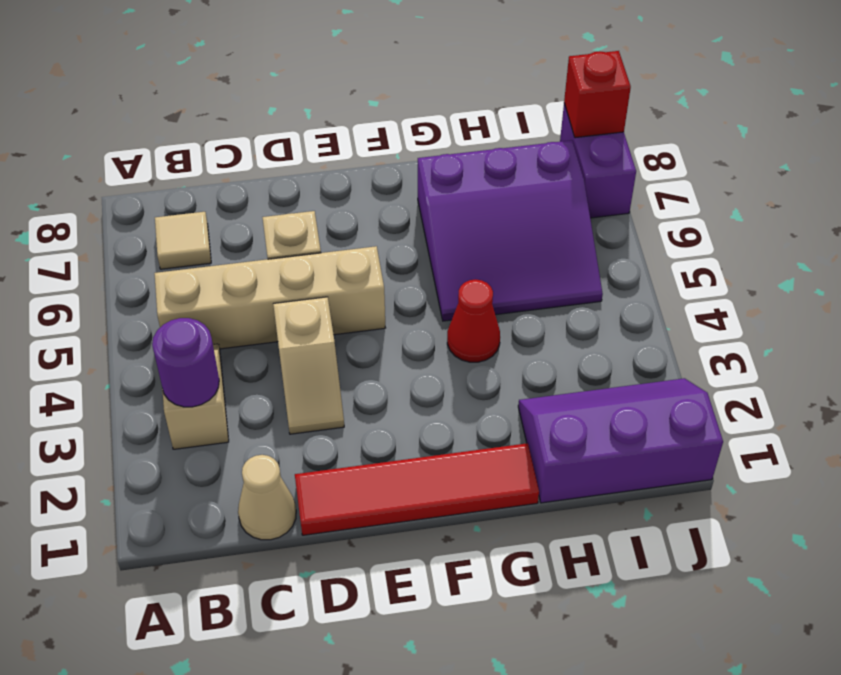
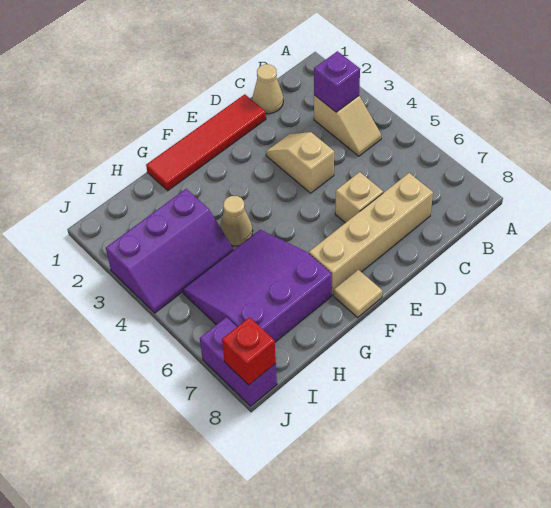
purple round brick B3 level 2 -> purple brick B3 level 2
tan brick B5:E5 level 1 -> tan brick C7:F7 level 1
tan tile B7 level 1 -> tan tile F8 level 1
red cone G4 level 1 -> tan cone G4 level 1
purple slope H1:J2 level 1 top 1 -> purple slope H3:J4 level 1 top 3

